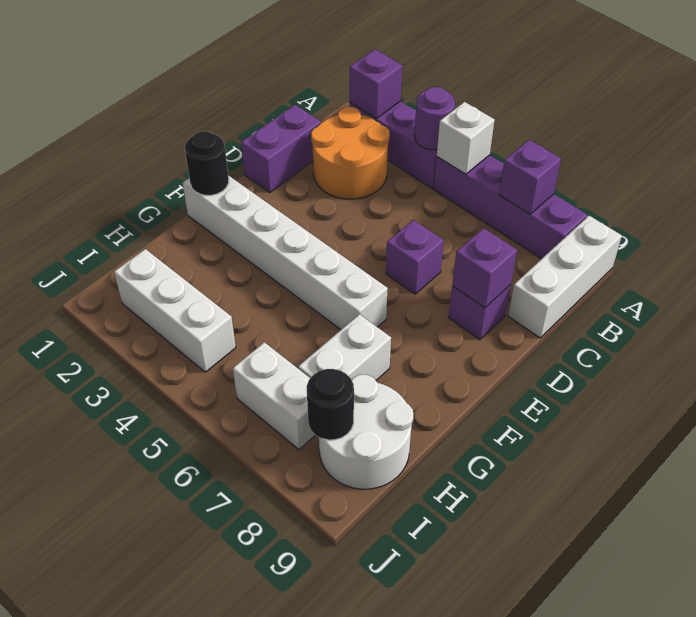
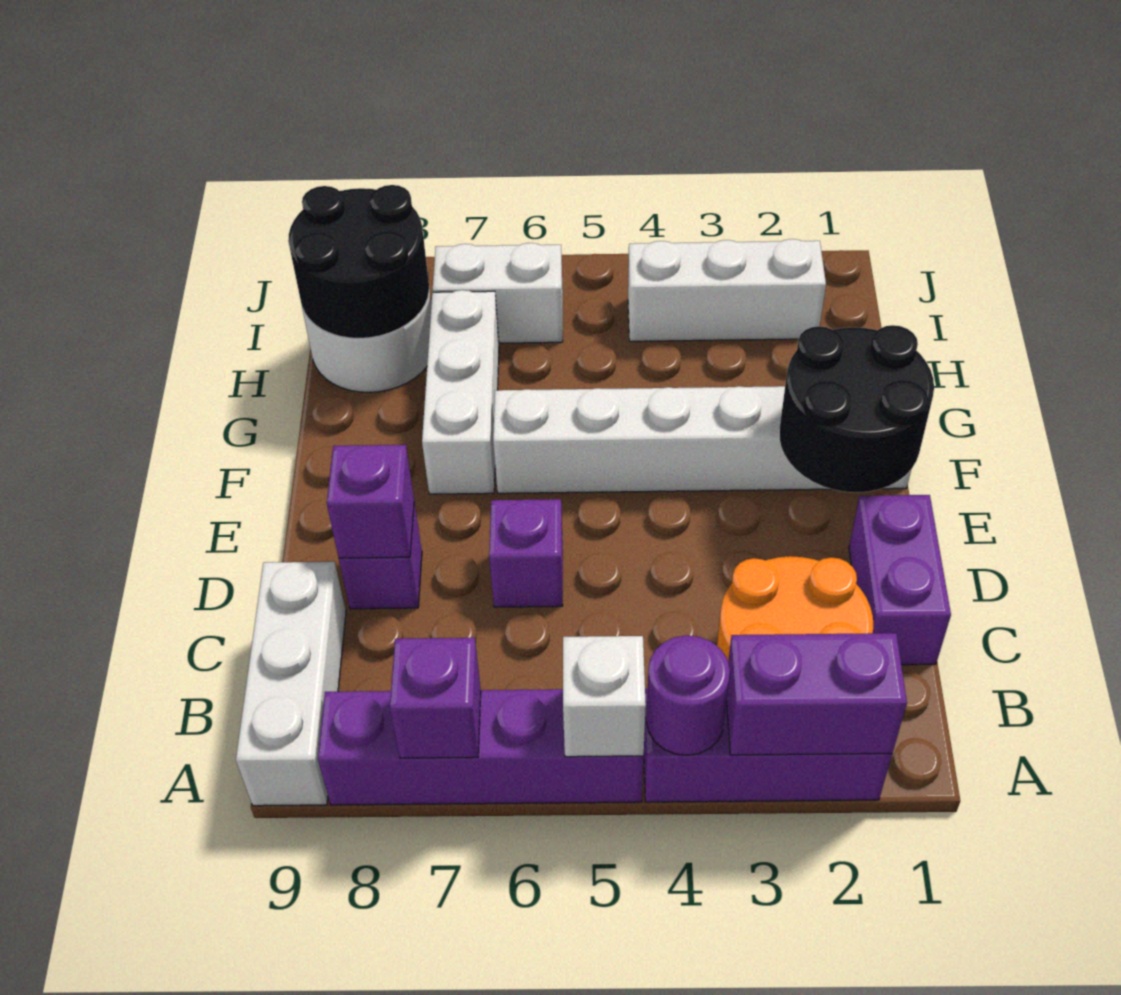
purple brick A2 level 2 -> purple brick A2:A3 level 2
black round brick F1 level 2 -> black round brick E1:F2 level 2
white brick G7:H7 level 1 -> white brick F7:H7 level 1
black round brick I8 level 2 -> black round brick H8:I9 level 2

